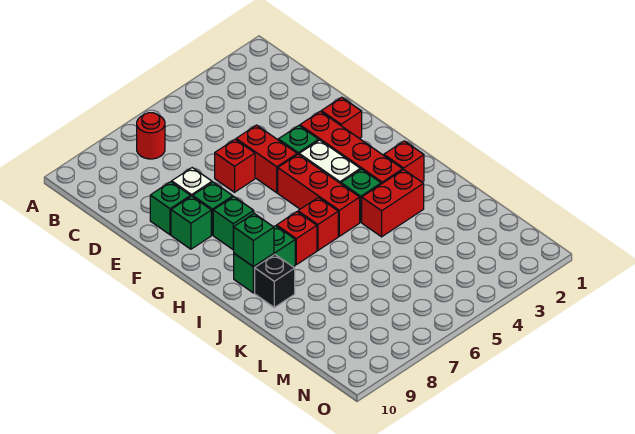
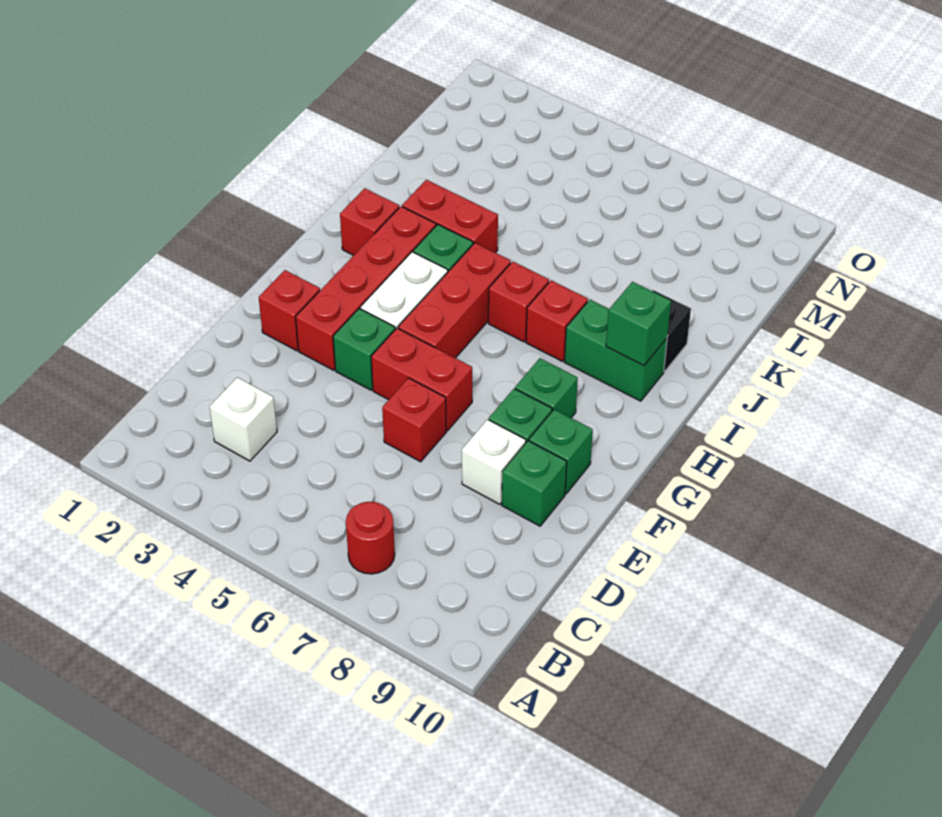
none -> white brick C3 level 1
red brick E5:F5 level 1 -> red brick F5:F6 level 1

